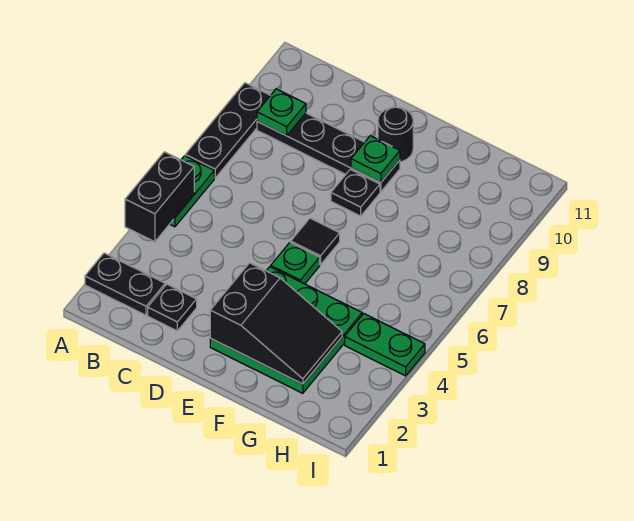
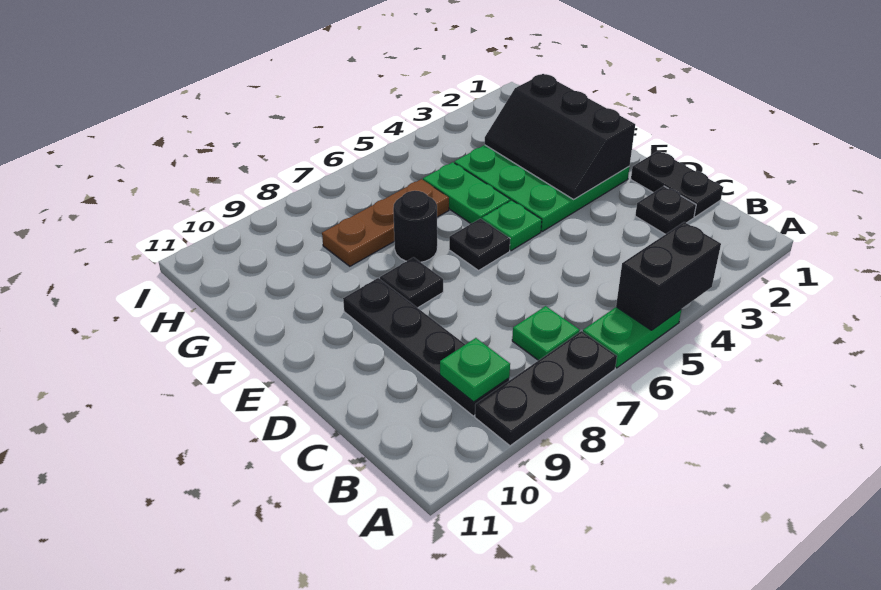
black plate A2:B2 level 1 -> black plate C1:D1 level 1
black slope E2:G3 level 2 top E -> black slope E2:G3 level 2 top 2
black tile E6 level 1 -> black plate E6 level 1
green plate E9 level 2 -> green plate B7 level 1
black round brick E10 level 1 -> black round brick F7 level 1
none -> brown plate G6:G8 level 1
green plate H4:I4 level 1 -> green plate F5:G5 level 1

